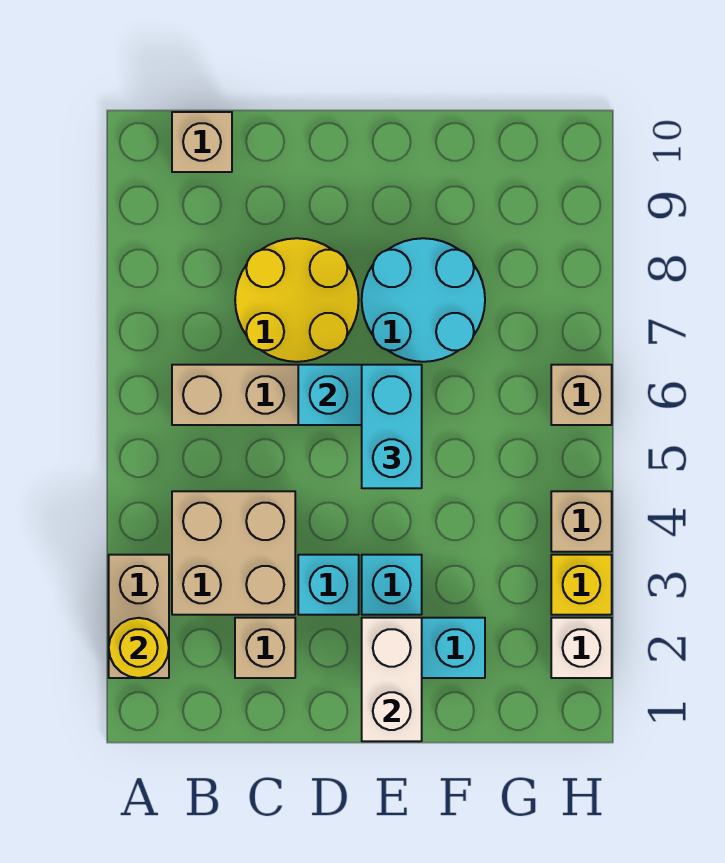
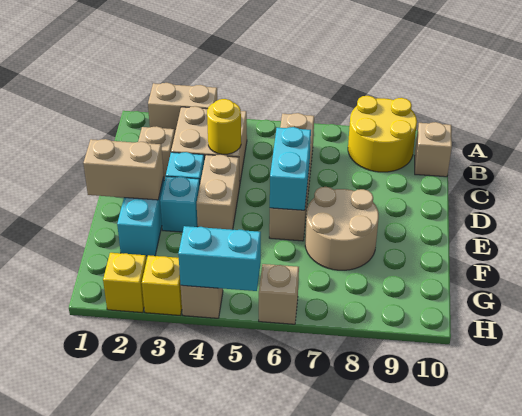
yellow round brick A2 level 2 -> yellow round brick C4 level 2
yellow round brick C7:D8 level 1 -> yellow round brick A8:B9 level 1
none -> tan brick D4:E4 level 1
white brick E1:E2 level 2 -> tan brick E1:E2 level 2
cyan brick E5:E6 level 3 -> cyan brick H4:H5 level 2
cyan round brick E7:F8 level 1 -> tan round brick E7:F8 level 1
white brick H2 level 1 -> yellow brick H2 level 1

